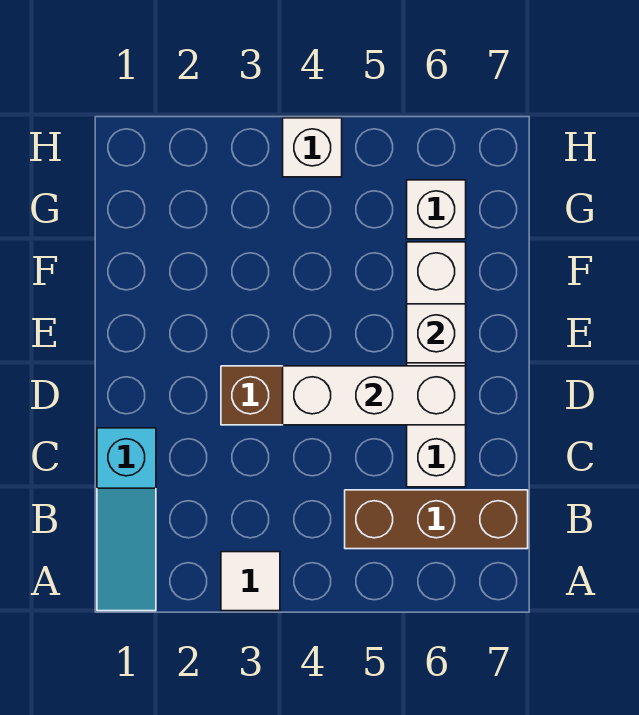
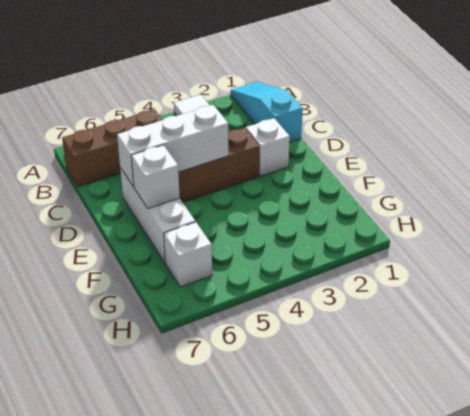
white brick C6:F6 level 1 -> white brick D6:F6 level 1
white brick H4 level 1 -> white brick D2 level 1

